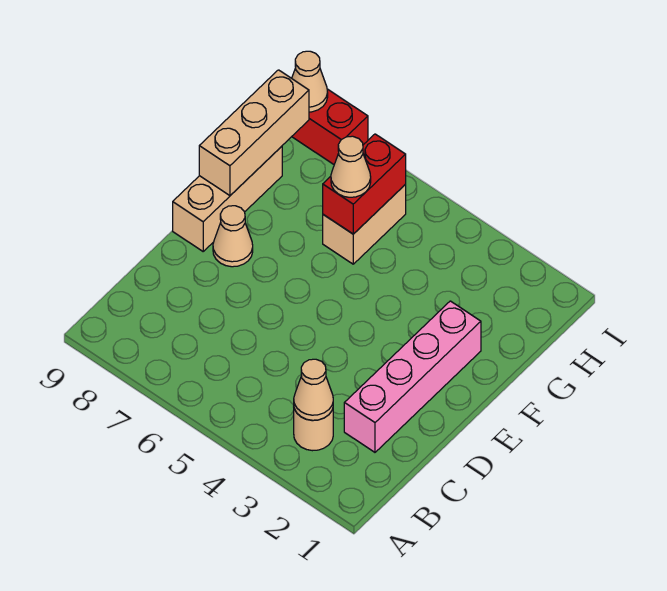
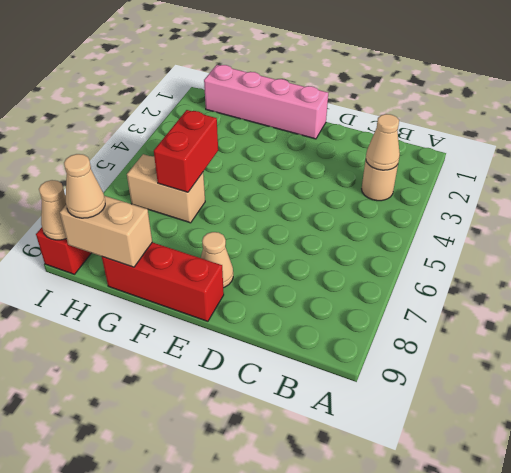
pink brick C2:F2 level 1 -> pink brick E1:H1 level 1
tan brick E9:G9 level 1 -> red brick E9:G9 level 1
tan brick F9:H9 level 2 -> tan brick G9:H9 level 2
red brick G6:H6 level 2 -> red brick G5:G6 level 2
tan cone G6 level 3 -> tan cone H9 level 3

